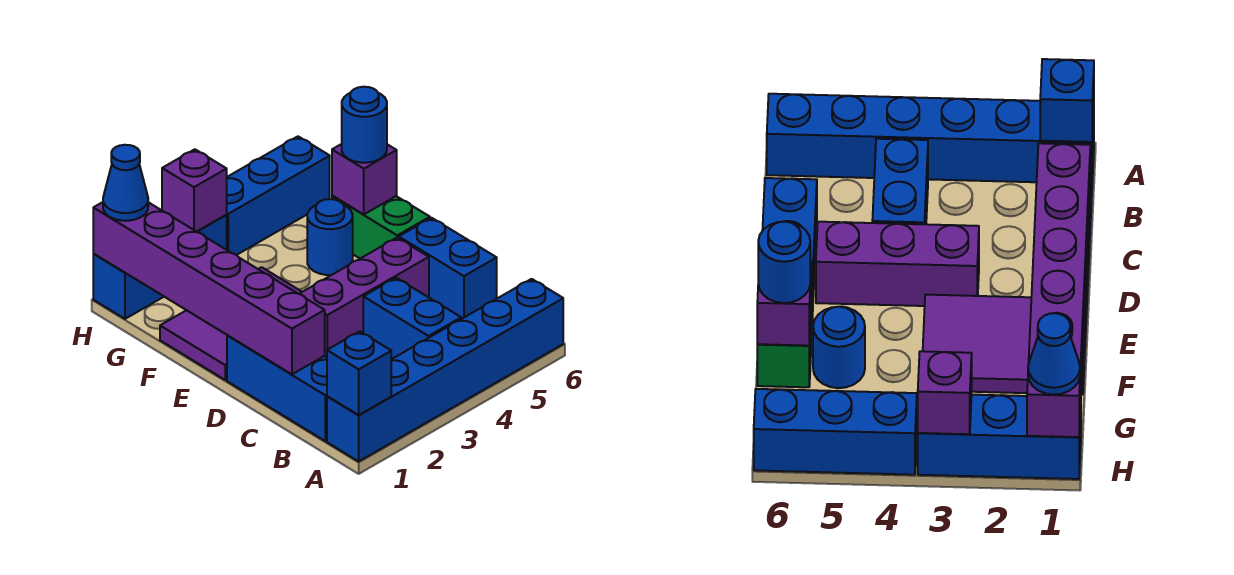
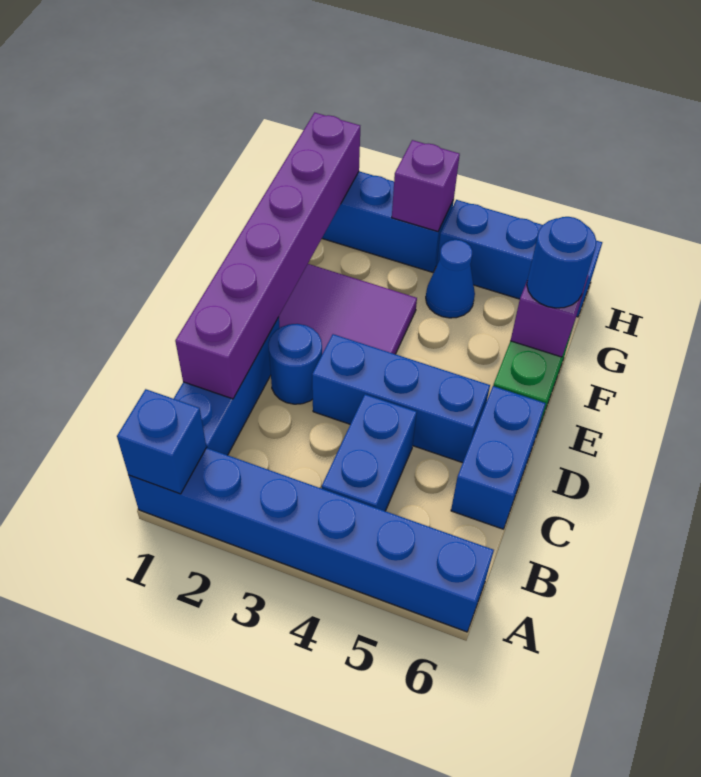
purple brick D3:D5 level 1 -> blue brick D3:D5 level 1
blue round brick F5 level 1 -> blue round brick D2 level 1
blue cone H1 level 3 -> blue cone G4 level 1

